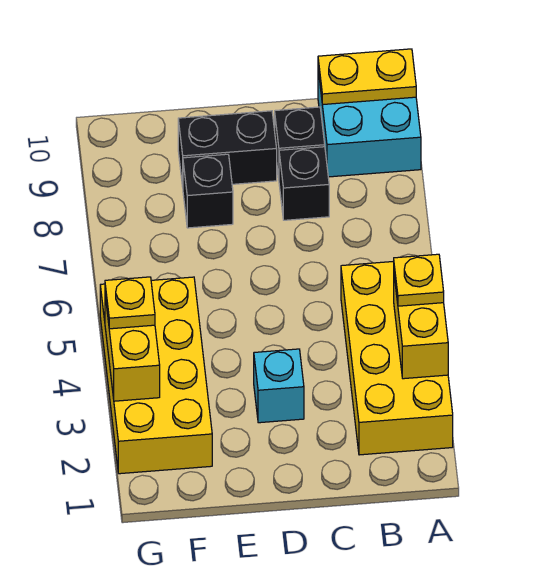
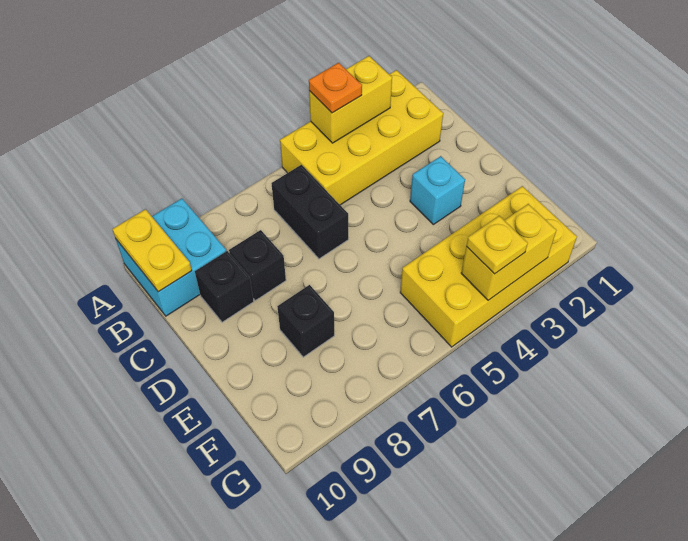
yellow plate A4 level 3 -> orange plate A4 level 3
black brick D9:E9 level 1 -> black brick B6:C6 level 1

